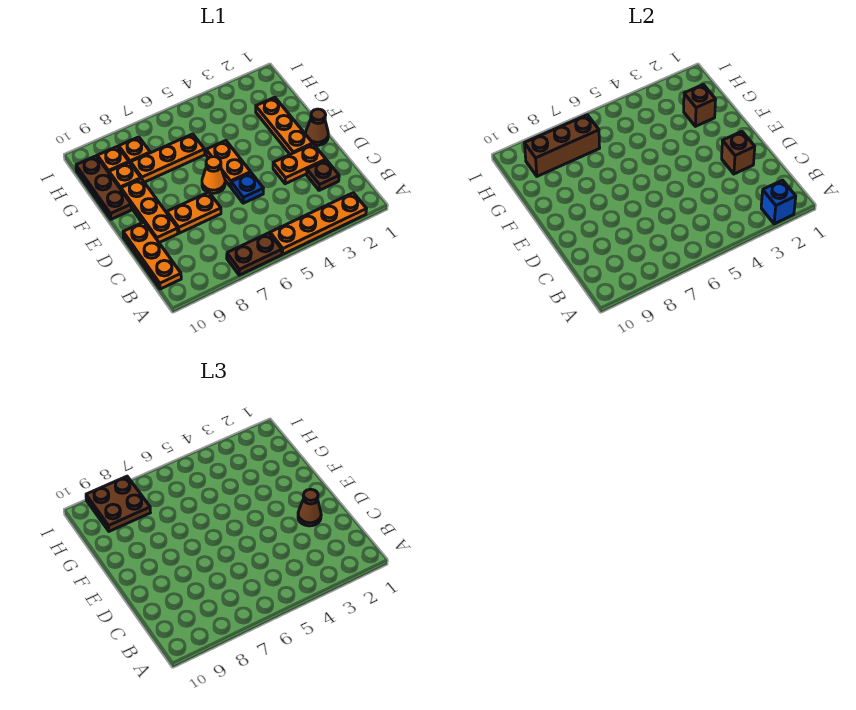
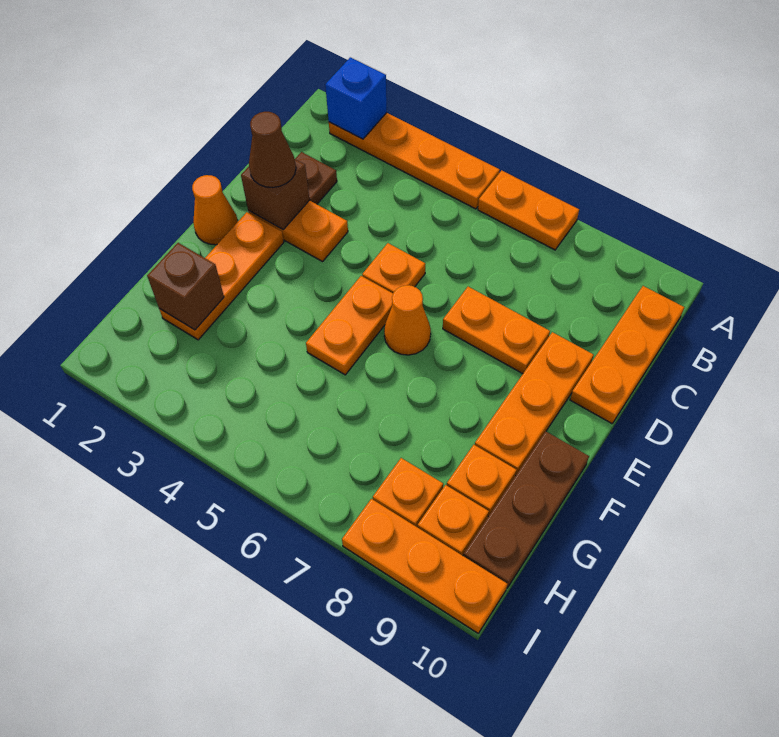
brown plate A6:A7 level 1 -> orange plate A6:A7 level 1
blue plate D5 level 1 -> orange plate D5 level 1
brown cone E1 level 1 -> orange cone E1 level 1
orange plate G6:G8 level 1 -> orange plate I8:I10 level 1
brown brick H7:H9 level 2 -> none
brown plate H8:I9 level 3 -> none

